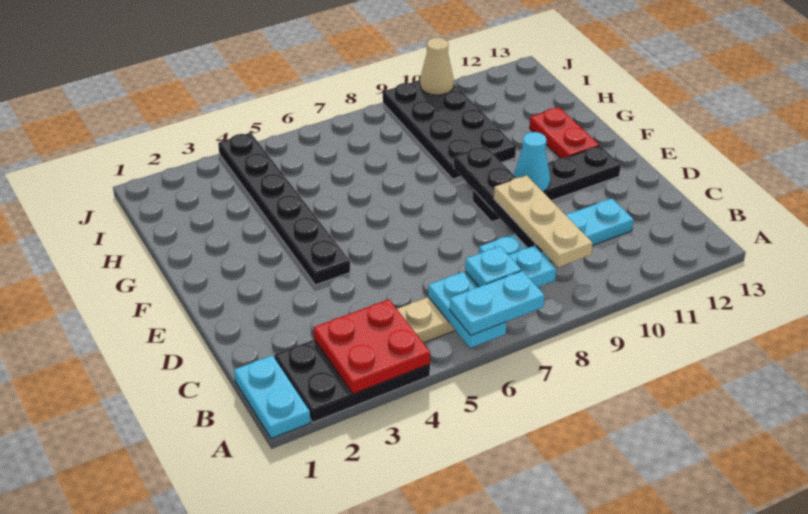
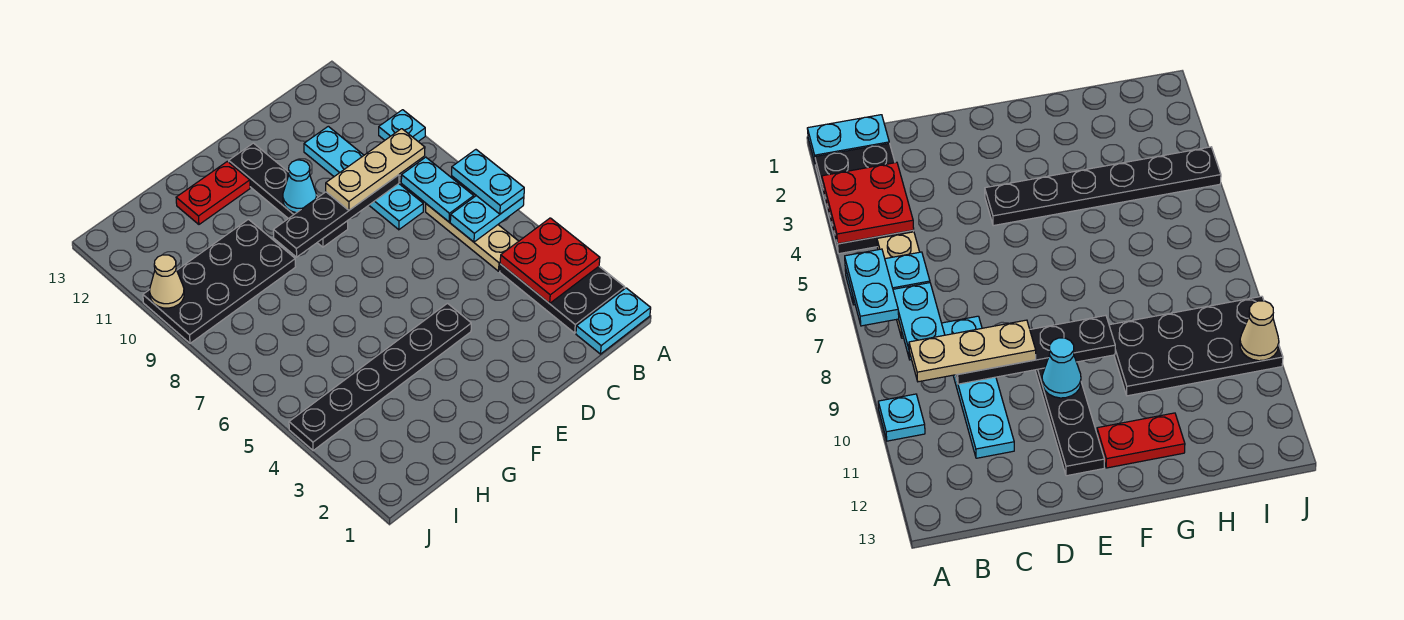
cyan plate B7 level 3 -> cyan plate A10 level 1

